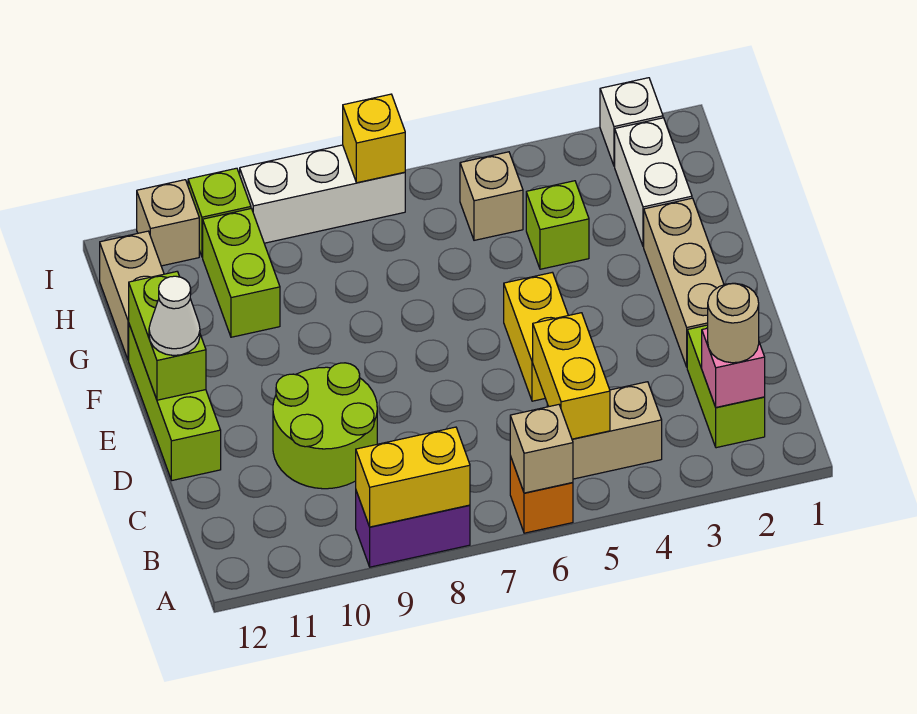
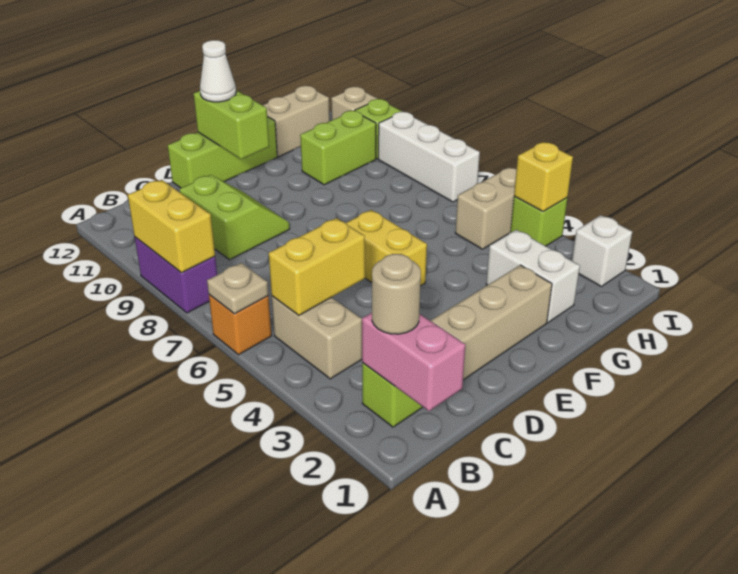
tan brick A6 level 2 -> tan plate A6 level 2
pink brick B2 level 2 -> pink brick B1:B2 level 2
lime round brick C9:D10 level 1 -> lime slope C9:D10 level 1 top C
yellow brick D5:E5 level 1 -> yellow brick E5:E6 level 1
lime brick E12:F12 level 2 -> lime brick E11:E12 level 2
white brick G2:H2 level 1 -> white brick G2:G3 level 1
lime brick G4 level 1 -> lime brick I4 level 1
tan brick H5 level 1 -> tan brick H5:I5 level 1
yellow brick I7 level 2 -> yellow brick I4 level 2

